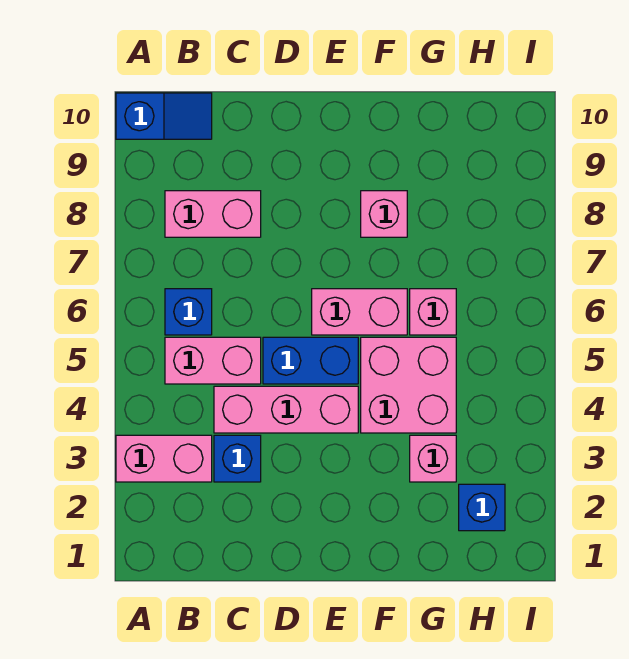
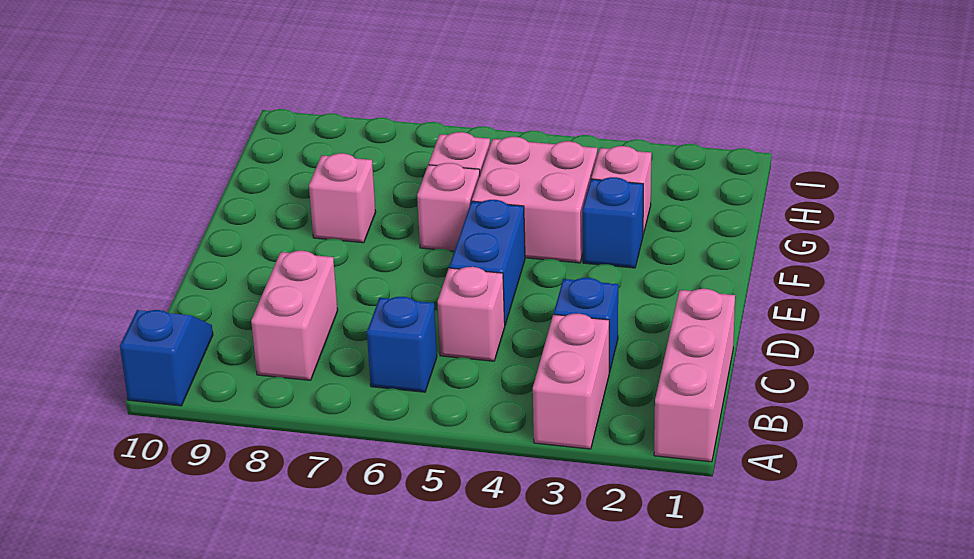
pink brick B5:C5 level 1 -> pink brick C5 level 1
pink brick C4:E4 level 1 -> pink brick A1:C1 level 1
pink brick E6:F6 level 1 -> pink brick F6 level 1
blue brick H2 level 1 -> blue brick F3 level 1

